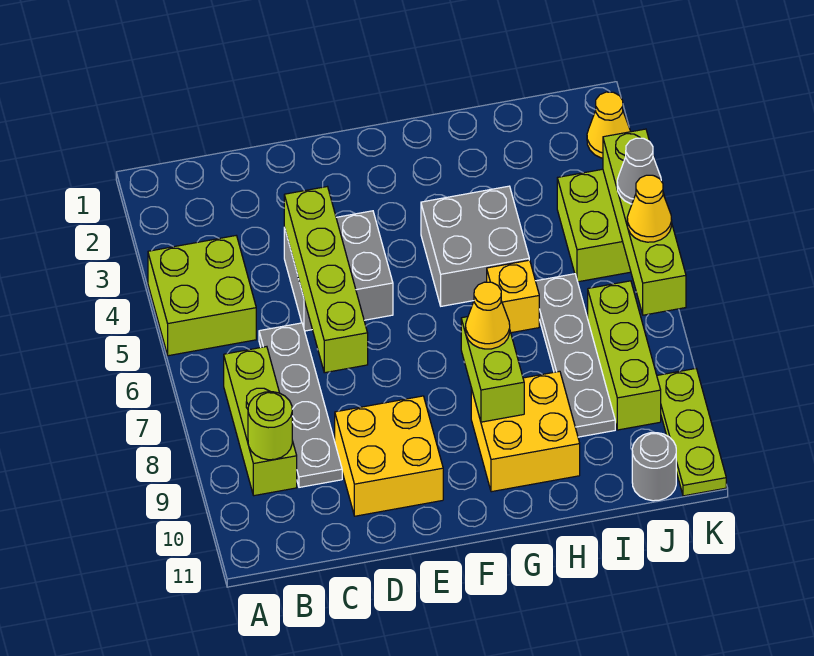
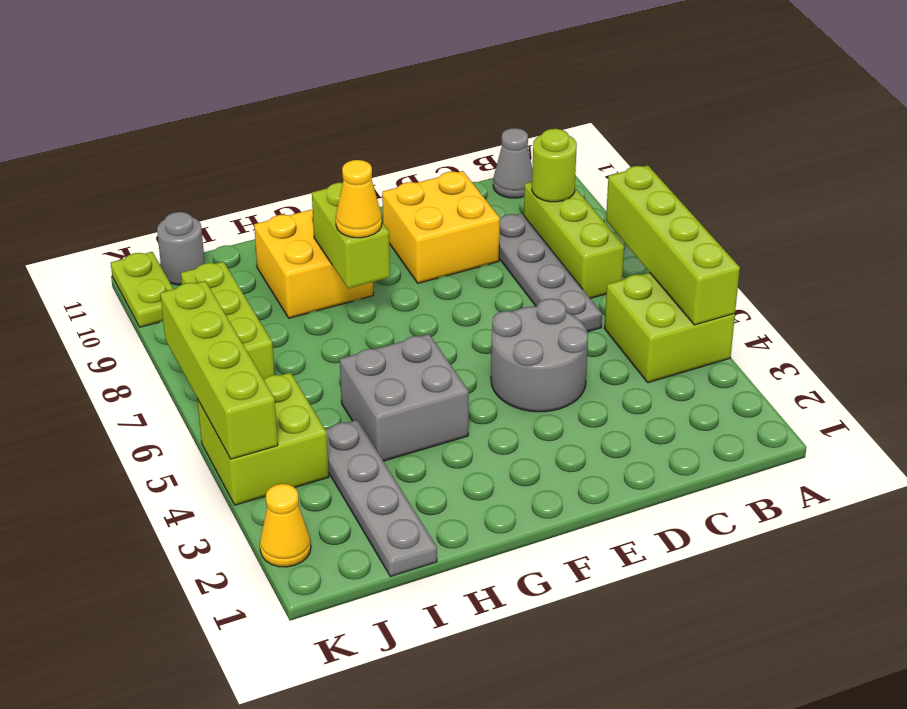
grey brick D4:E5 level 1 -> grey round brick D4:E5 level 1
lime brick D4:D7 level 2 -> lime brick A4:A7 level 2
yellow brick H6 level 1 -> none
grey plate I6:I9 level 1 -> grey plate I1:I4 level 1
grey cone K5 level 3 -> grey cone B11 level 1
yellow cone K6 level 3 -> none
lime plate K9:K11 level 1 -> lime plate K10:K11 level 1

